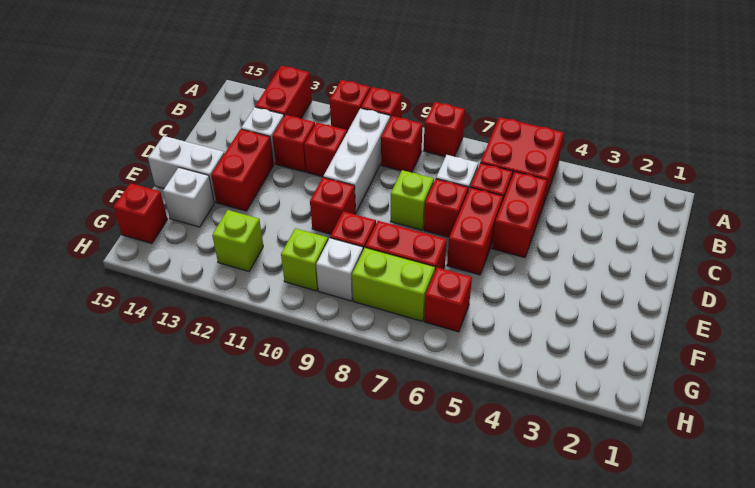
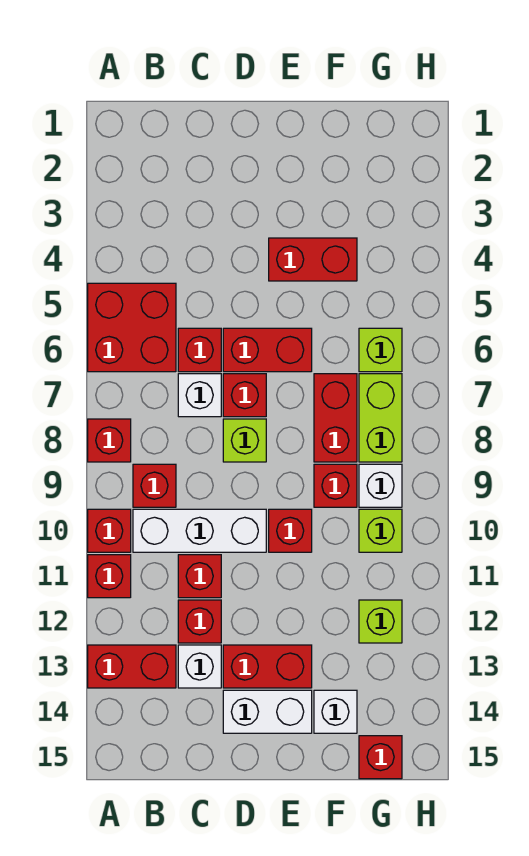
red brick C5:D5 level 1 -> red brick E4:F4 level 1
white brick E14:E15 level 1 -> white brick D14:E14 level 1
red brick G6 level 1 -> lime brick G6 level 1

